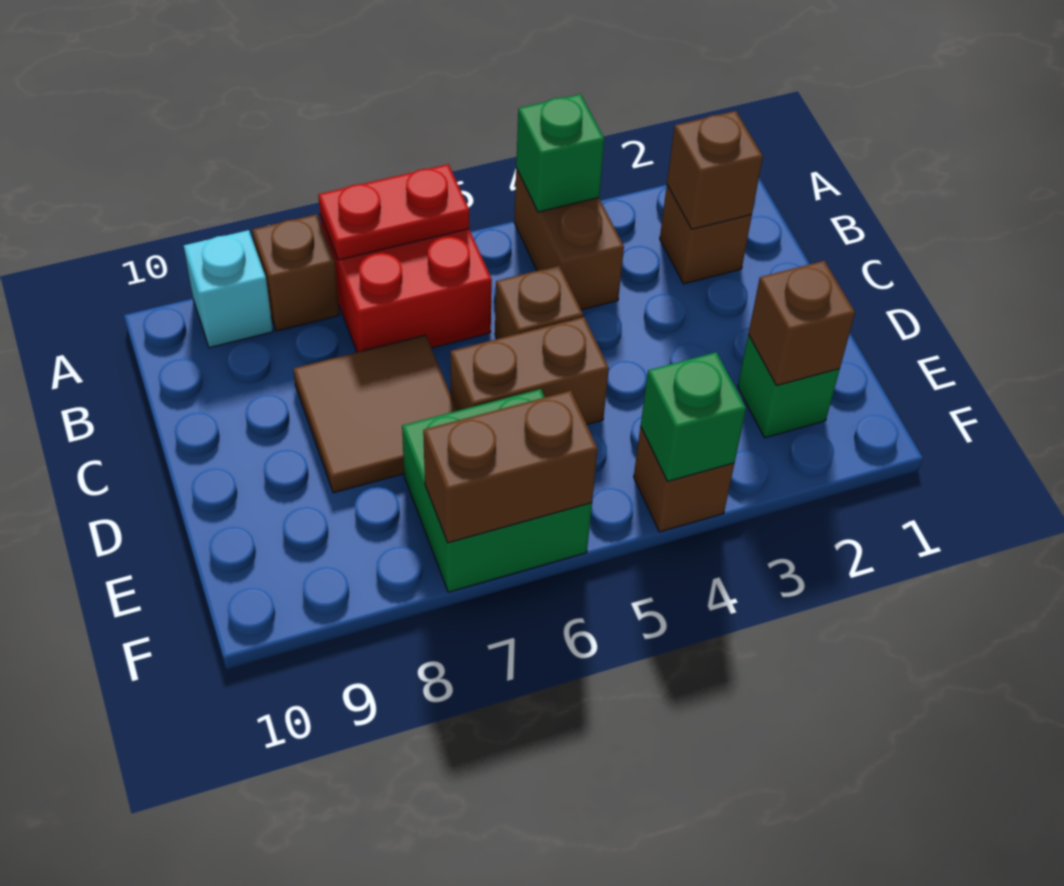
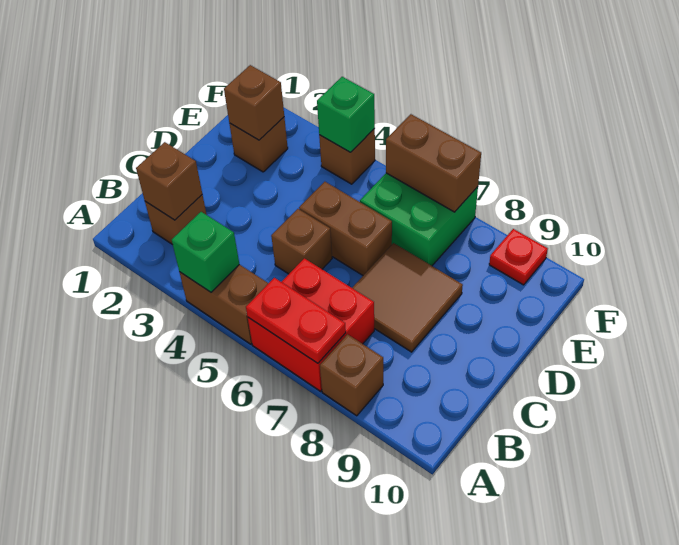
brown brick A4:B4 level 1 -> brown brick A4:A5 level 1
cyan brick A9 level 1 -> none
green brick E2 level 1 -> brown brick E2 level 1
none -> red plate F9 level 1

